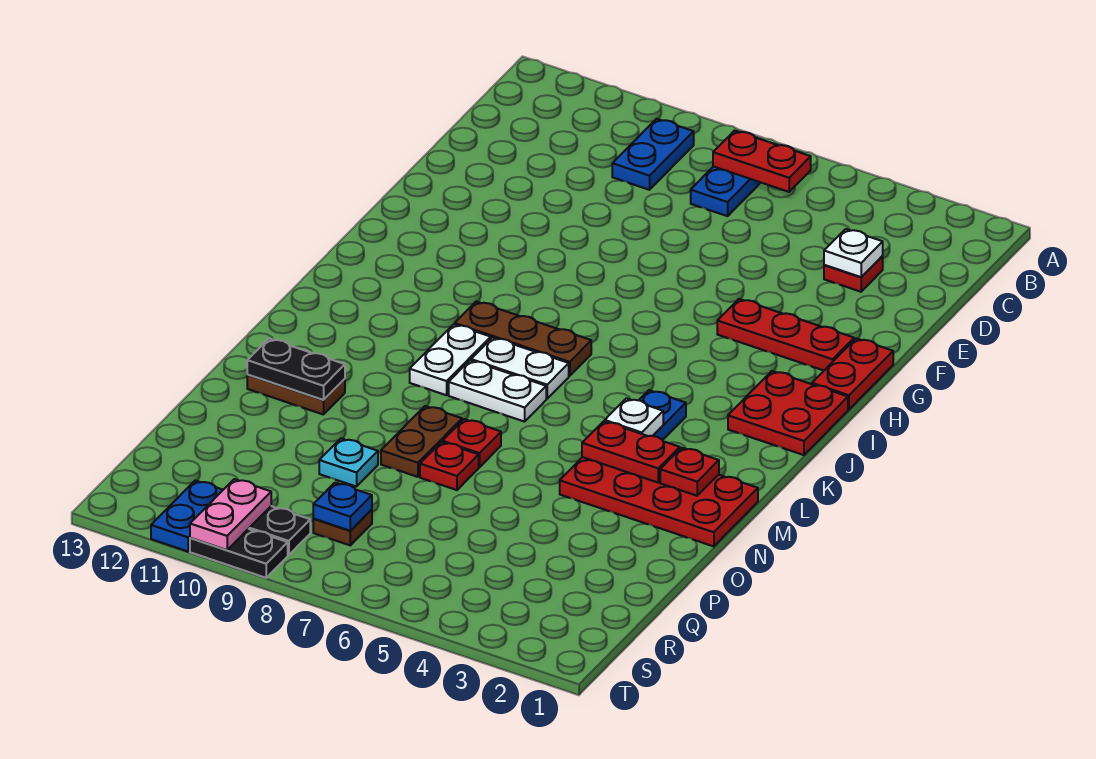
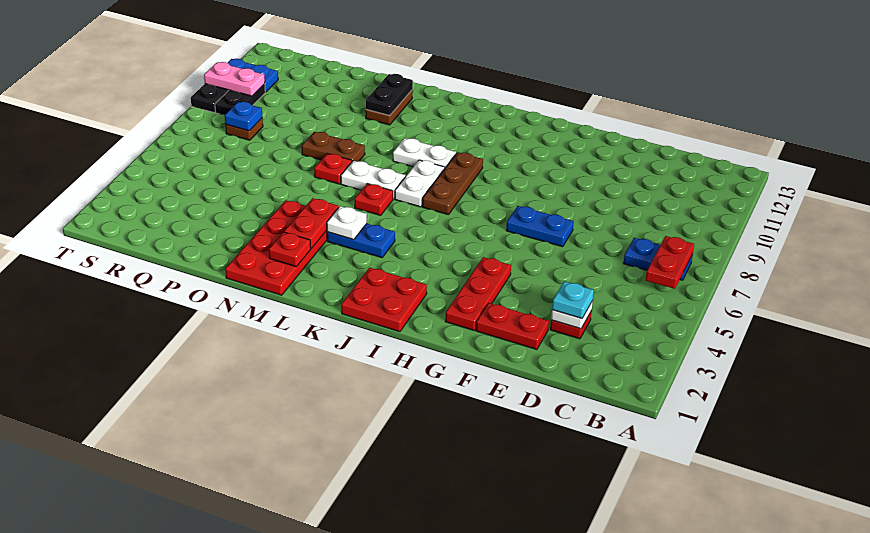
blue plate B9:C9 level 1 -> blue plate F7:G7 level 1
red plate G1:H1 level 1 -> red plate E2:F2 level 1
white plate L7:L8 level 1 -> white plate L7:M7 level 1
red plate O7 level 1 -> red plate L6 level 1
cyan plate P9 level 1 -> cyan plate D3 level 3

